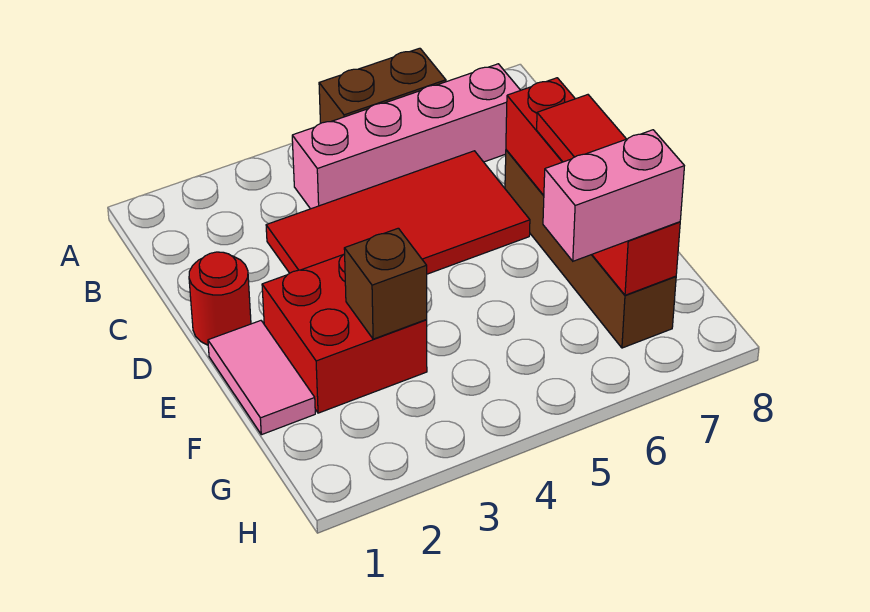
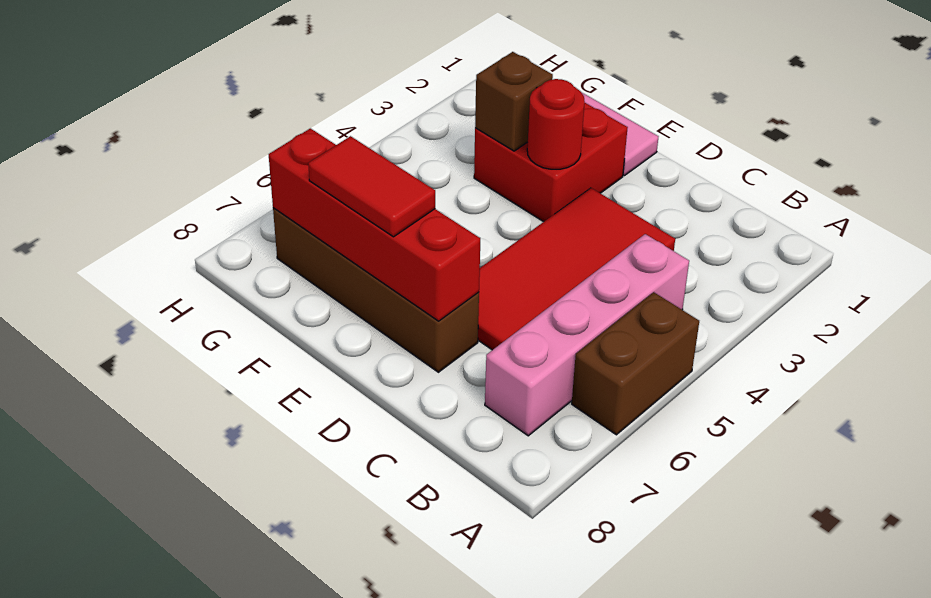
red round brick D1 level 1 -> red round brick E3 level 2
pink brick G6:G7 level 3 -> none

